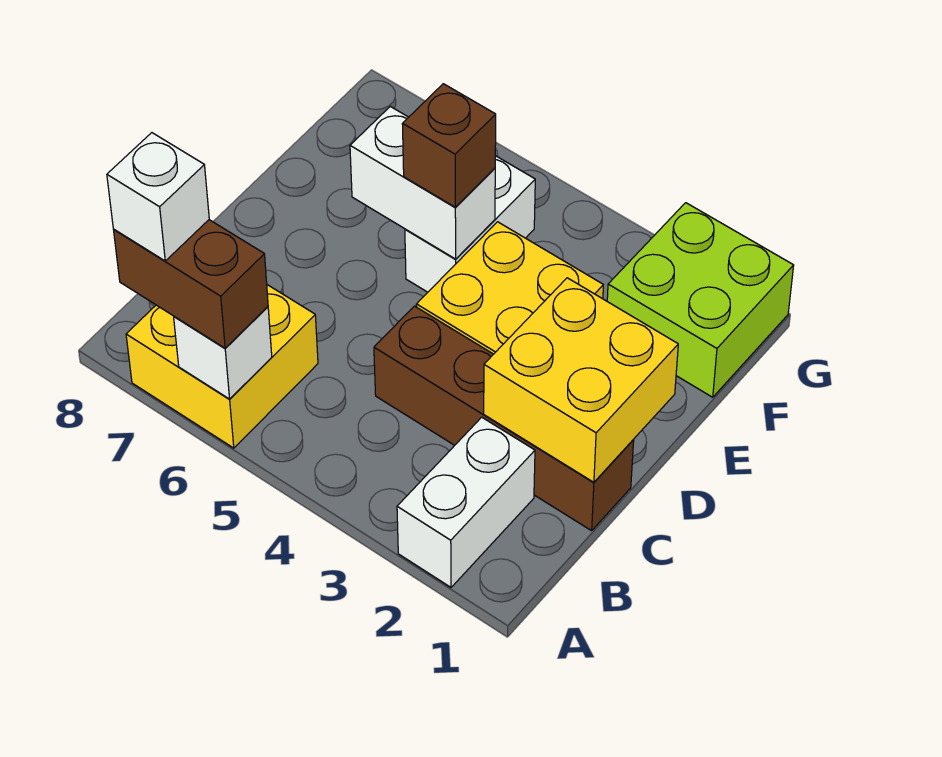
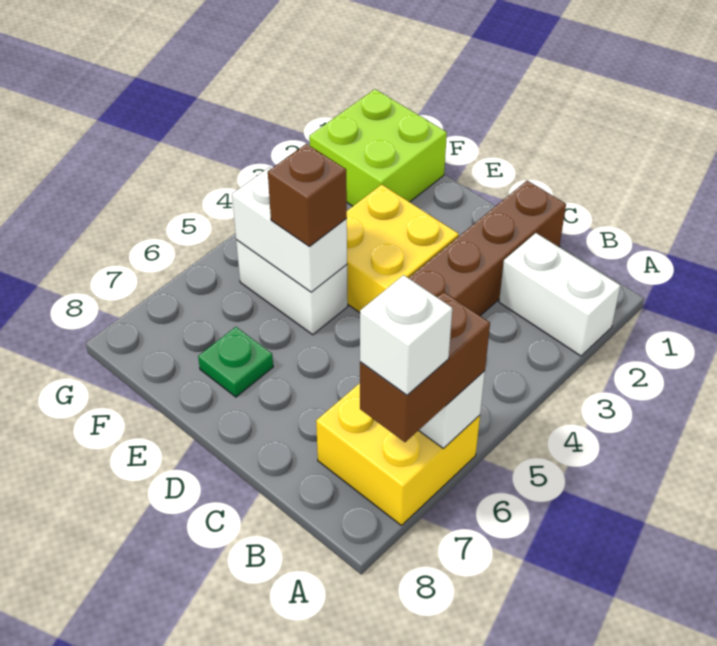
yellow brick C1:D2 level 2 -> none
white brick E5:E6 level 2 -> white brick E5:F5 level 2
none -> green plate E7 level 1

